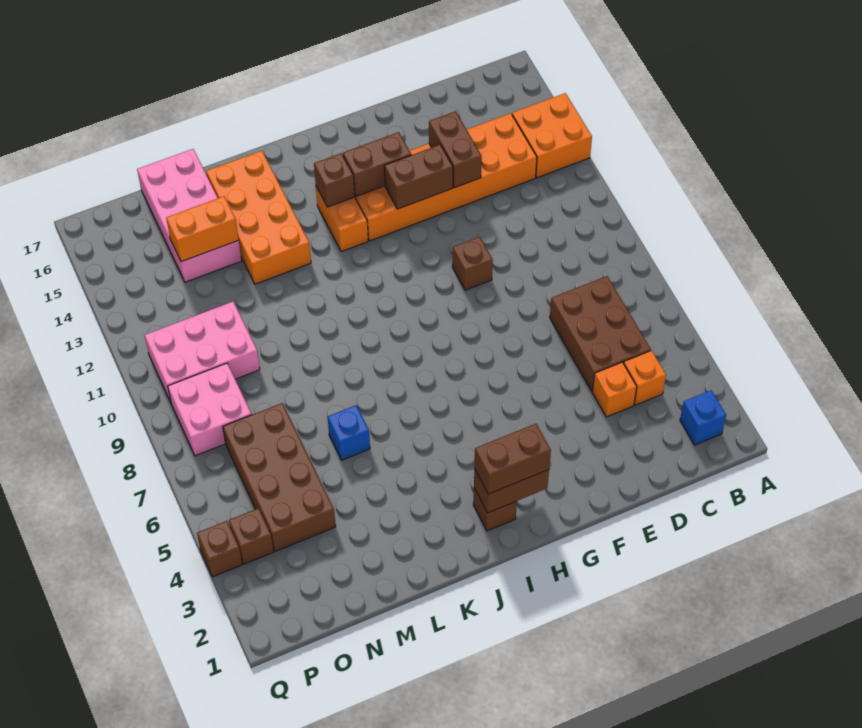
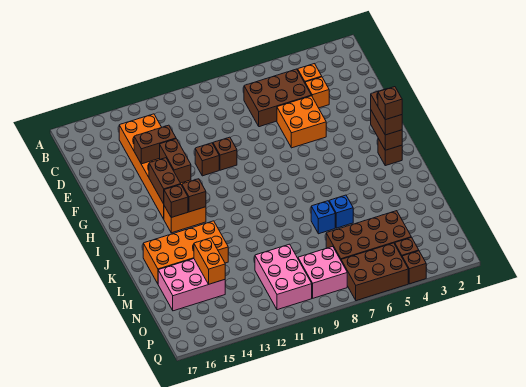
orange brick A13:B14 level 1 -> orange brick E5:F6 level 1
blue brick B2 level 1 -> blue brick L7 level 1
none -> brown brick F11 level 1
none -> brown brick I2 level 4
none -> brown brick I13 level 2
pink brick M14:N17 level 1 -> pink brick M14:N16 level 1
none -> brown brick P5:Q7 level 1

